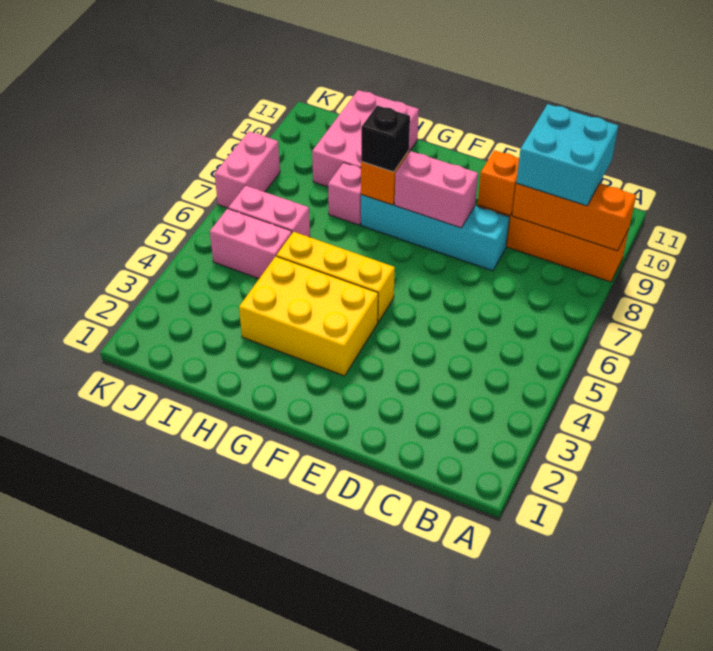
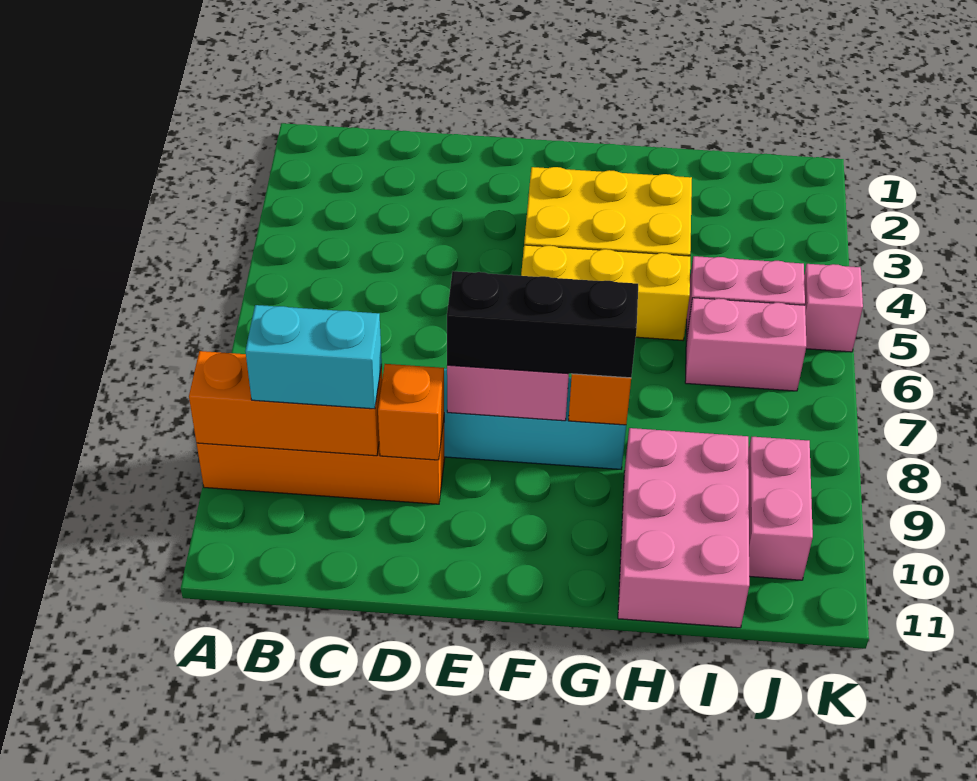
cyan brick B9:C10 level 3 -> cyan brick B9:C9 level 3
black brick G8 level 3 -> black brick E8:G8 level 3
pink brick H8 level 1 -> pink brick K5 level 1
pink brick K7:K8 level 1 -> pink brick J9:J10 level 1

